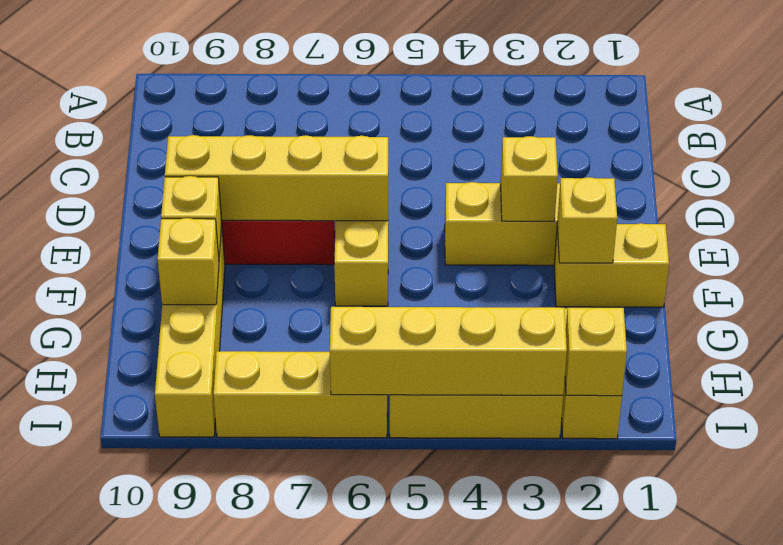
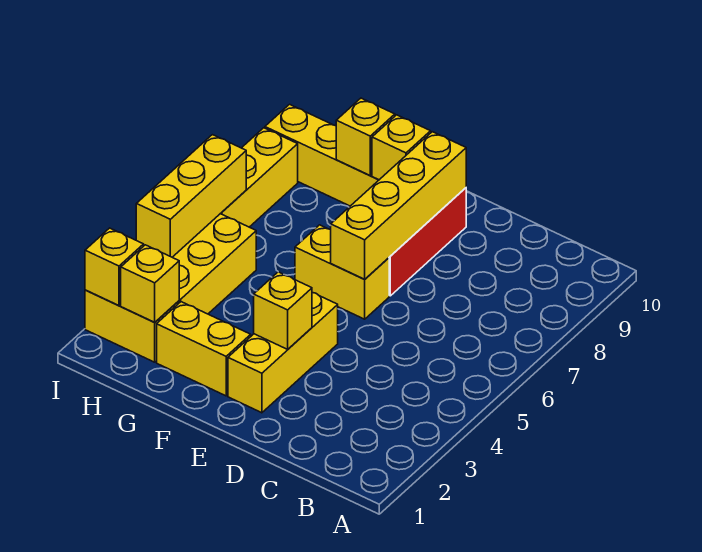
yellow brick F1:F2 level 1 -> yellow brick F2:G2 level 1
yellow brick F2 level 2 -> yellow brick H2 level 2
yellow brick I3:I6 level 2 -> yellow brick I4:I6 level 2

